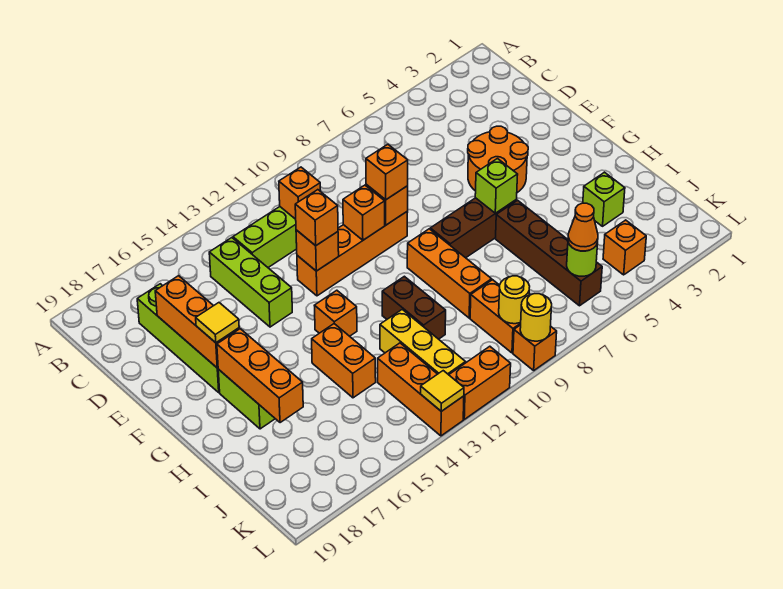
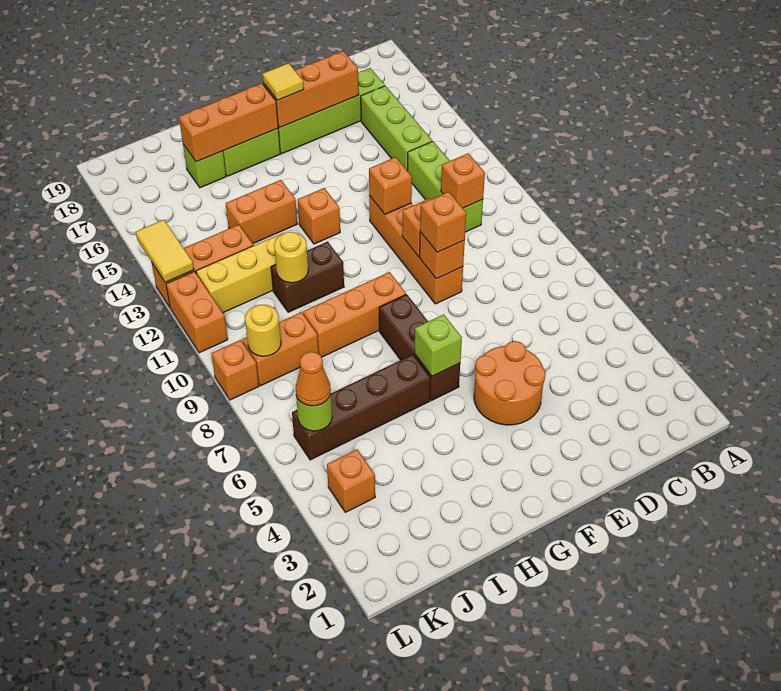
lime brick C14:E14 level 1 -> lime brick C14:C16 level 1
orange brick E12 level 3 -> none
lime brick I3 level 1 -> lime brick I17 level 1
yellow round brick L9 level 2 -> yellow round brick I11 level 2
yellow tile L13 level 2 -> yellow tile L13:L14 level 2

